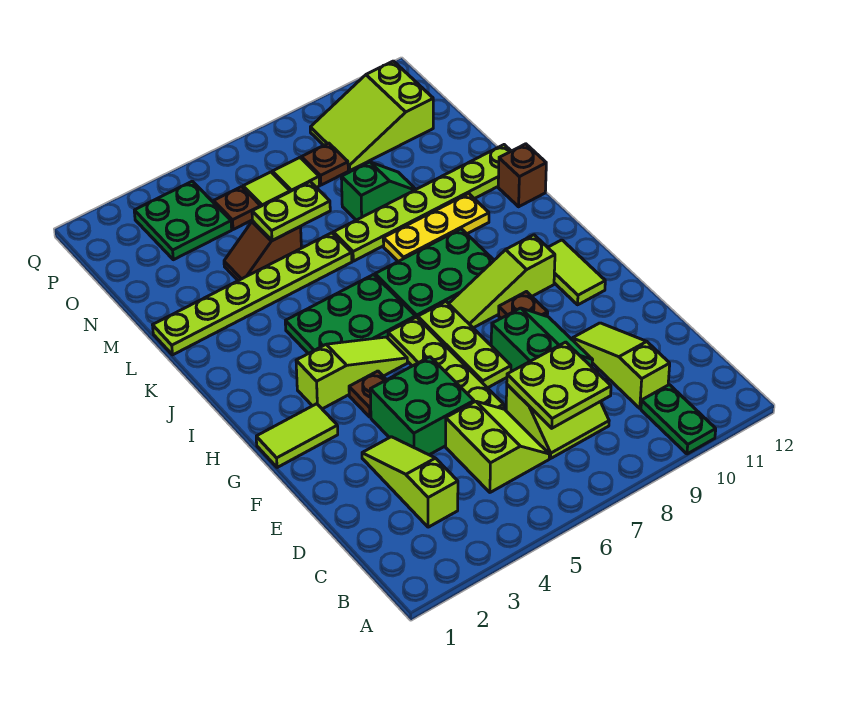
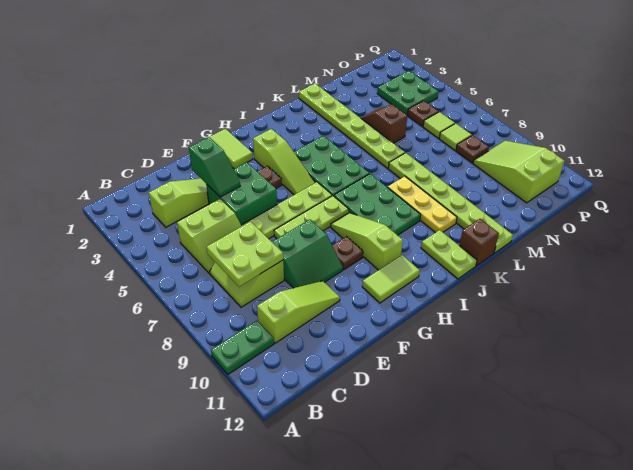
lime plate M5:M6 level 2 -> lime plate J11:J12 level 1
green slope M8:M9 level 1 top 8 -> green slope E3:E4 level 2 top 3

